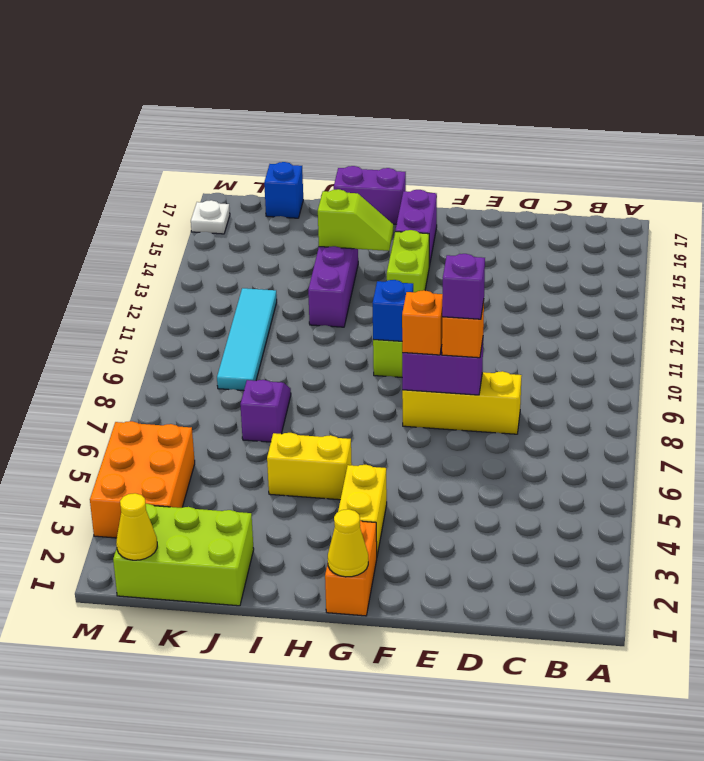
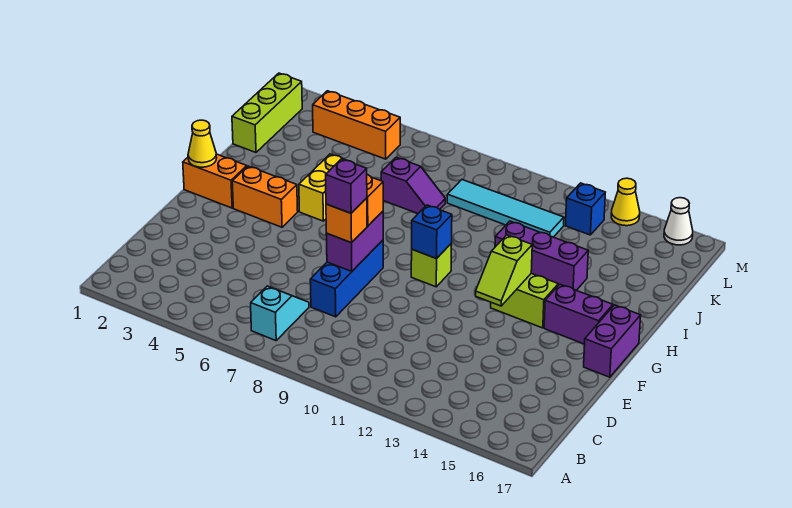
none -> cyan slope B7:C7 level 1 top B
yellow brick D8:F8 level 1 -> blue brick D8:F8 level 1
yellow brick G3:G4 level 1 -> orange brick G3:G4 level 1
lime slope H14:I14 level 2 top I -> lime slope F13:G13 level 2 top G
purple brick H17:I17 level 1 -> purple brick F17:G17 level 1
lime brick J1:L2 level 1 -> lime brick J1:L1 level 1
blue brick K17 level 1 -> blue brick L13 level 1
yellow cone L1 level 2 -> yellow cone M14 level 1
orange brick L3:M5 level 1 -> orange brick L3:L5 level 1
white plate M16 level 1 -> white cone M16 level 1

